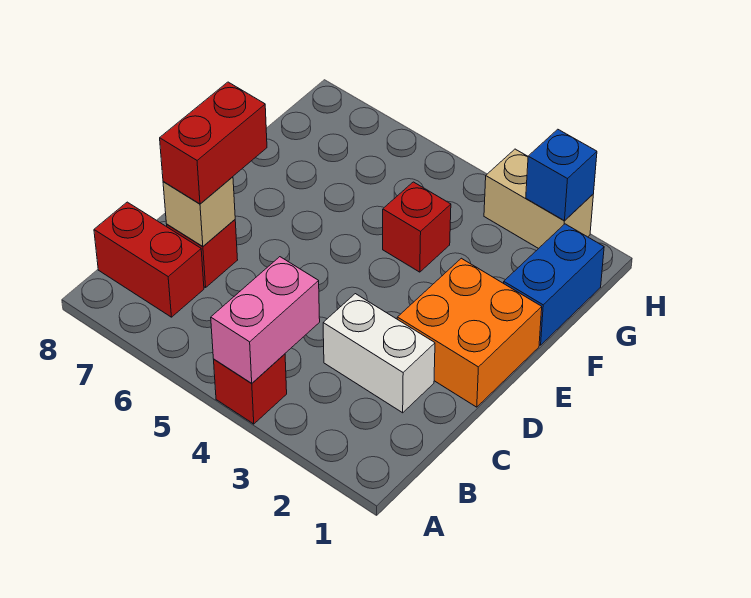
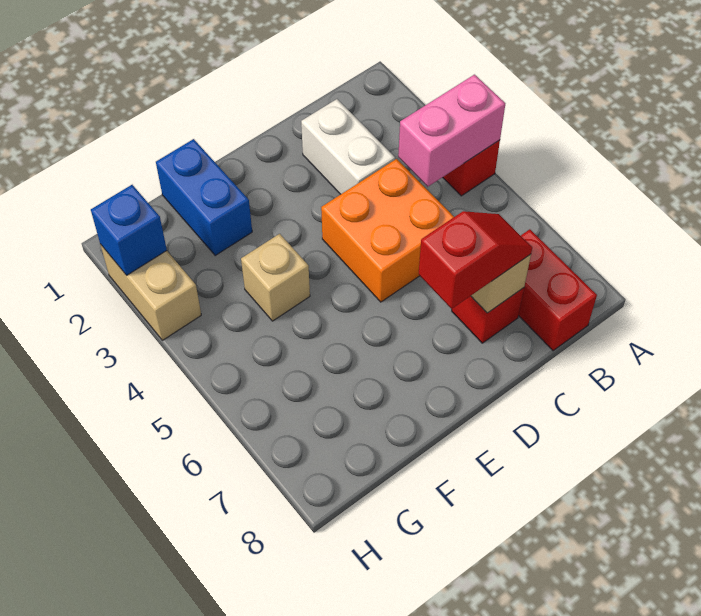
red brick C7:D7 level 3 -> red slope C7:D7 level 3 top D
orange brick D1:E2 level 1 -> orange brick C4:D5 level 1
blue brick F1:G1 level 1 -> blue brick F1:F2 level 1
red brick F4 level 1 -> tan brick F4 level 1

